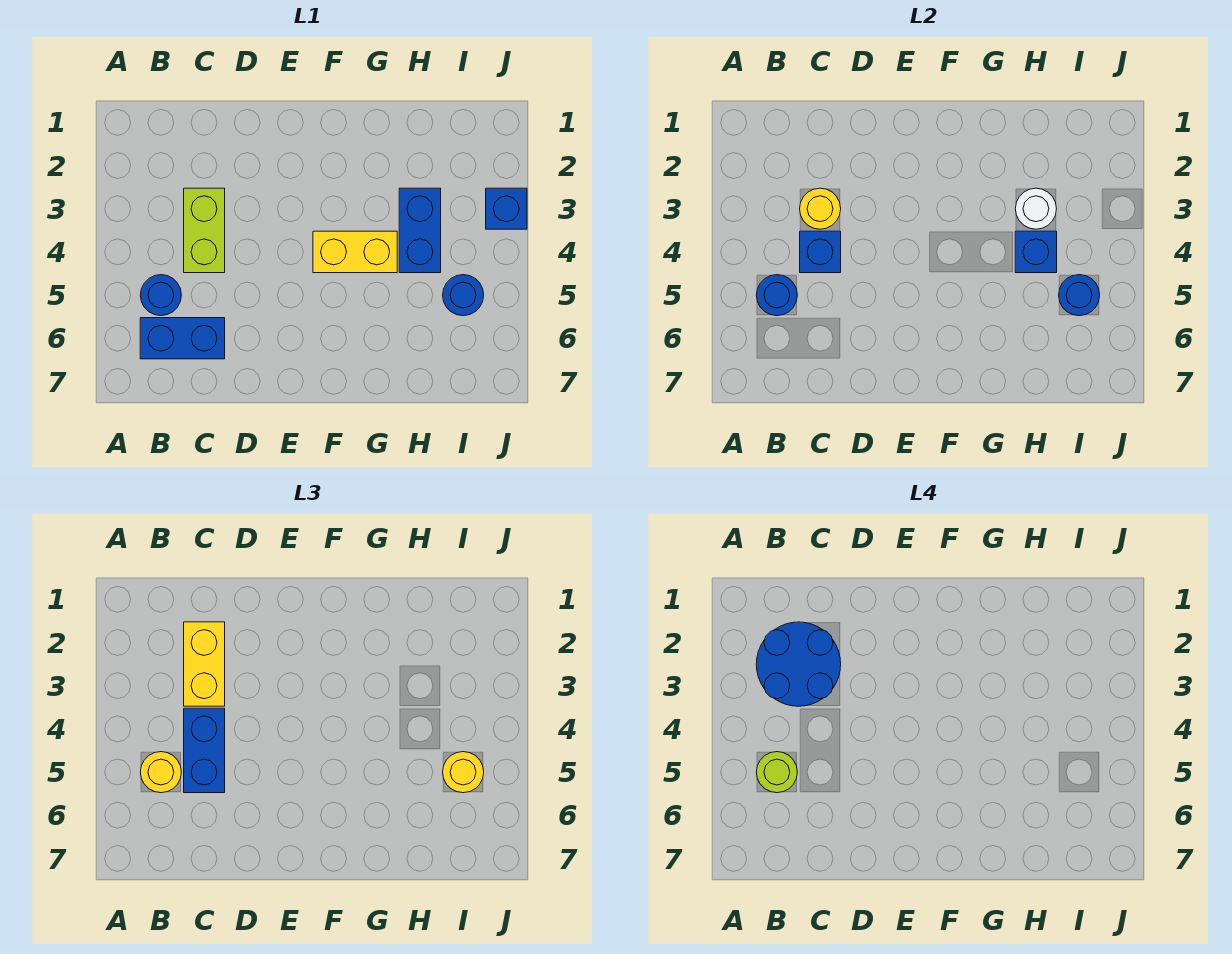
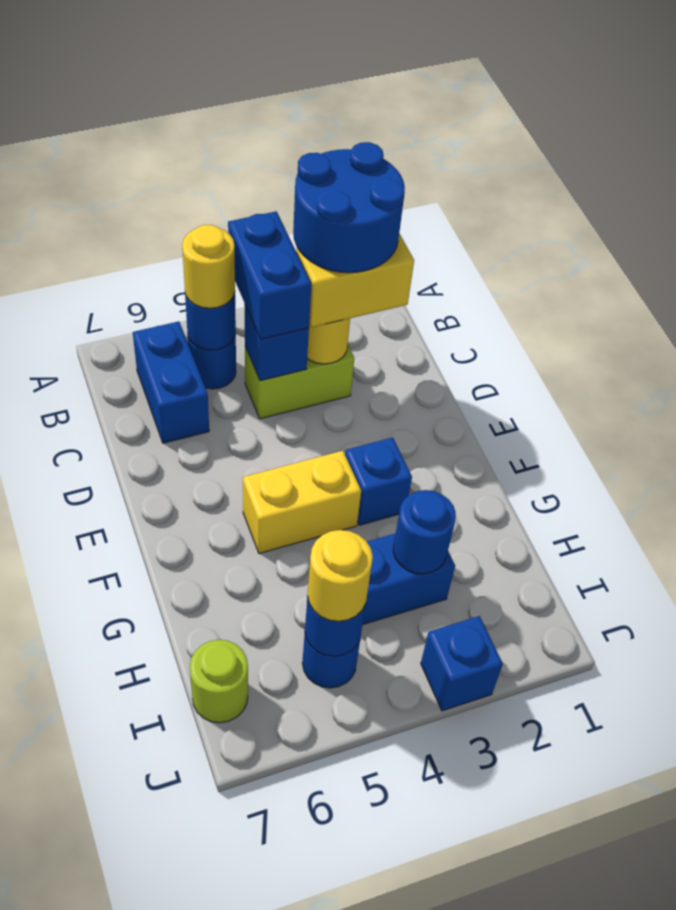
lime round brick B5 level 4 -> lime round brick I7 level 1
blue brick C4:C5 level 3 -> blue brick B4:C4 level 3
yellow brick F4:G4 level 1 -> yellow brick F4:F5 level 1
white round brick H3 level 2 -> blue round brick H3 level 2
blue brick H4 level 2 -> blue brick F3 level 1

